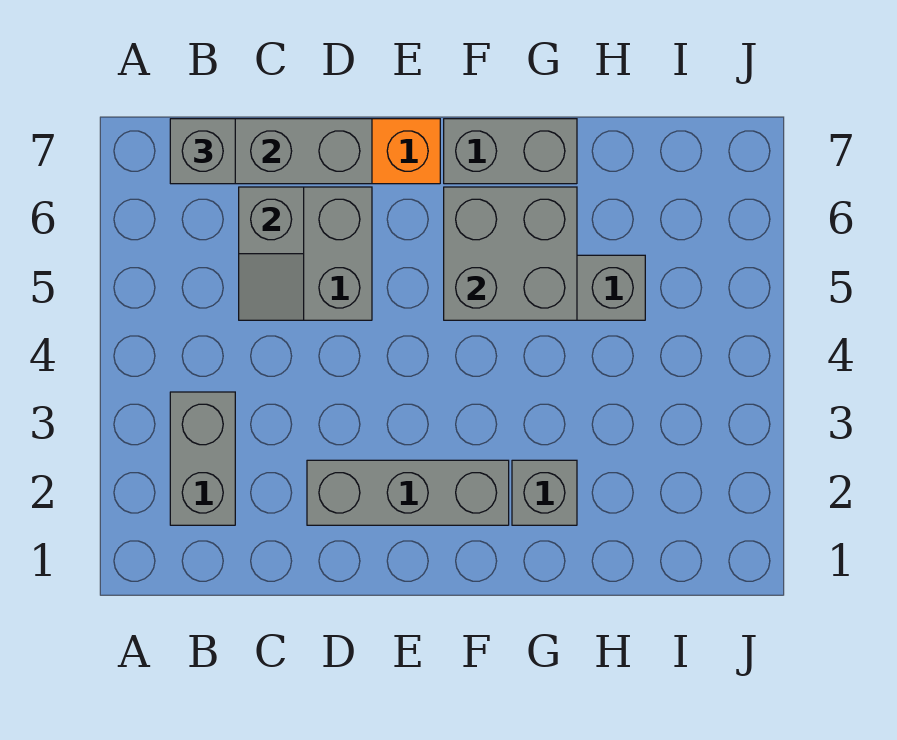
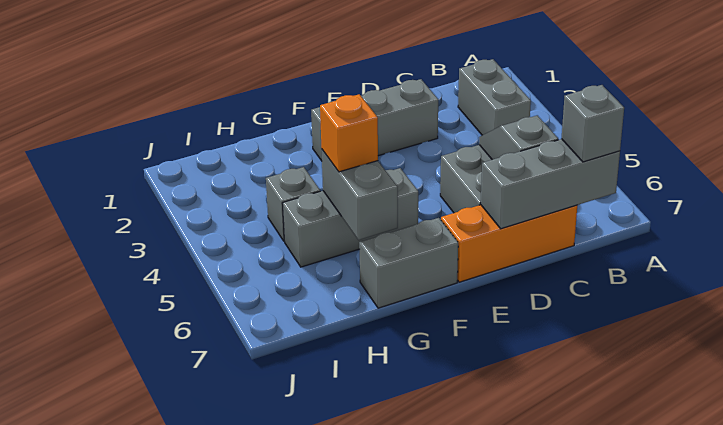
grey brick F5:G6 level 2 -> grey brick G5:G6 level 2
grey brick G2 level 1 -> grey brick H4 level 1
none -> orange brick G5 level 3

